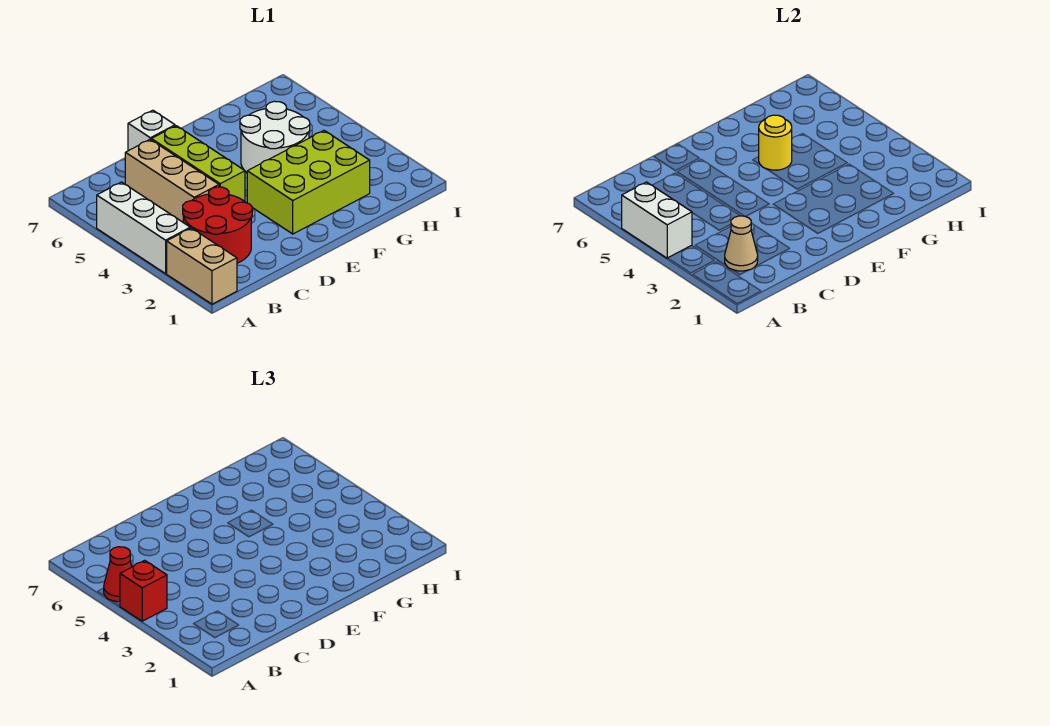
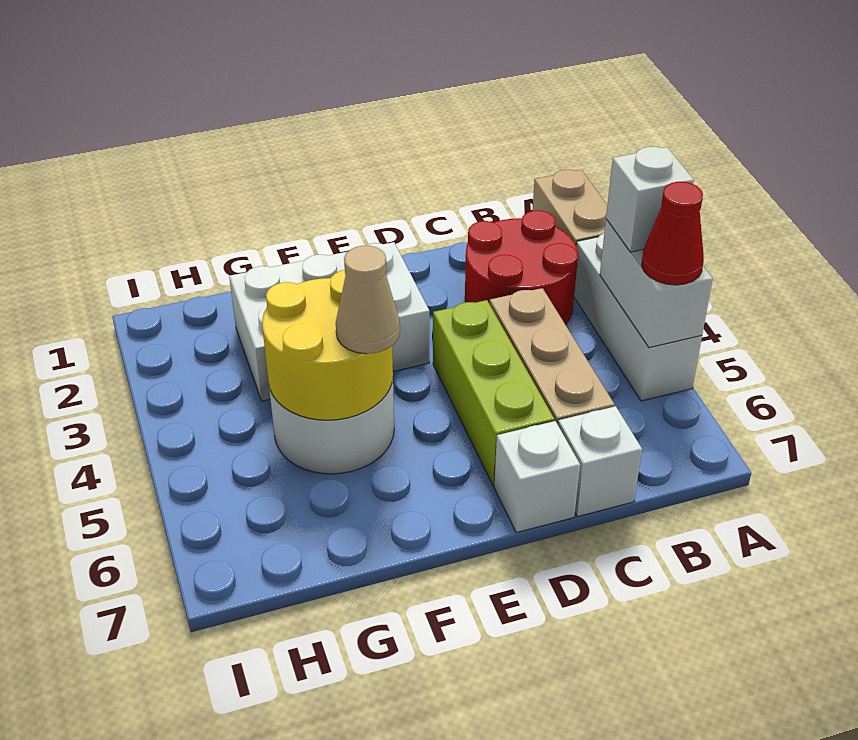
red brick A4 level 3 -> white brick A4 level 3
tan cone B2 level 2 -> tan cone F5 level 3
none -> white brick C7 level 1
lime brick E2:G3 level 1 -> white brick E2:G3 level 1
yellow round brick F5 level 2 -> yellow round brick F4:G5 level 2

